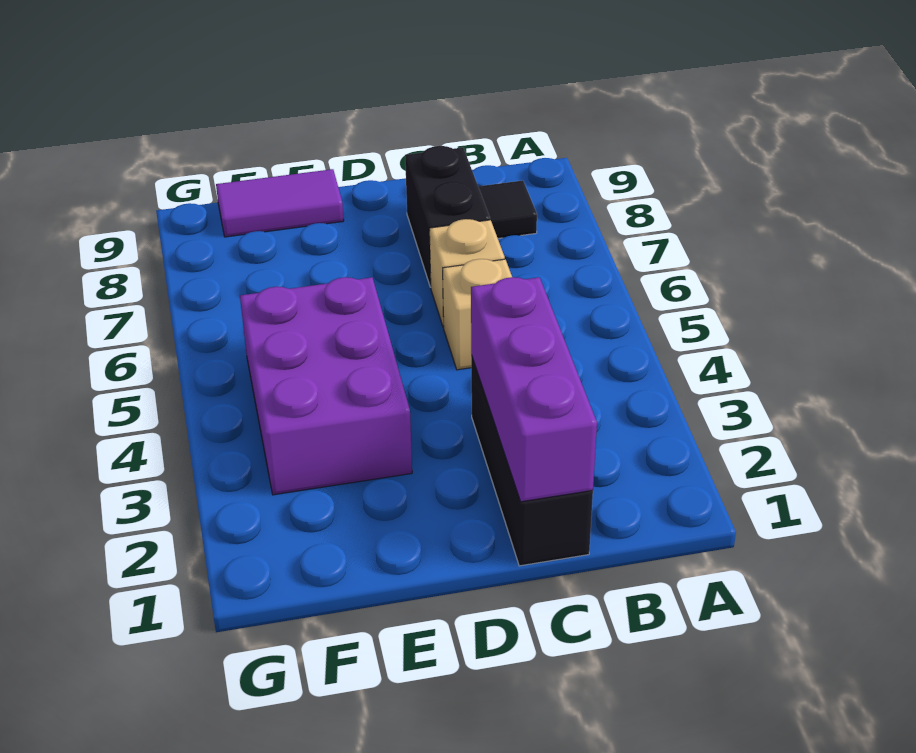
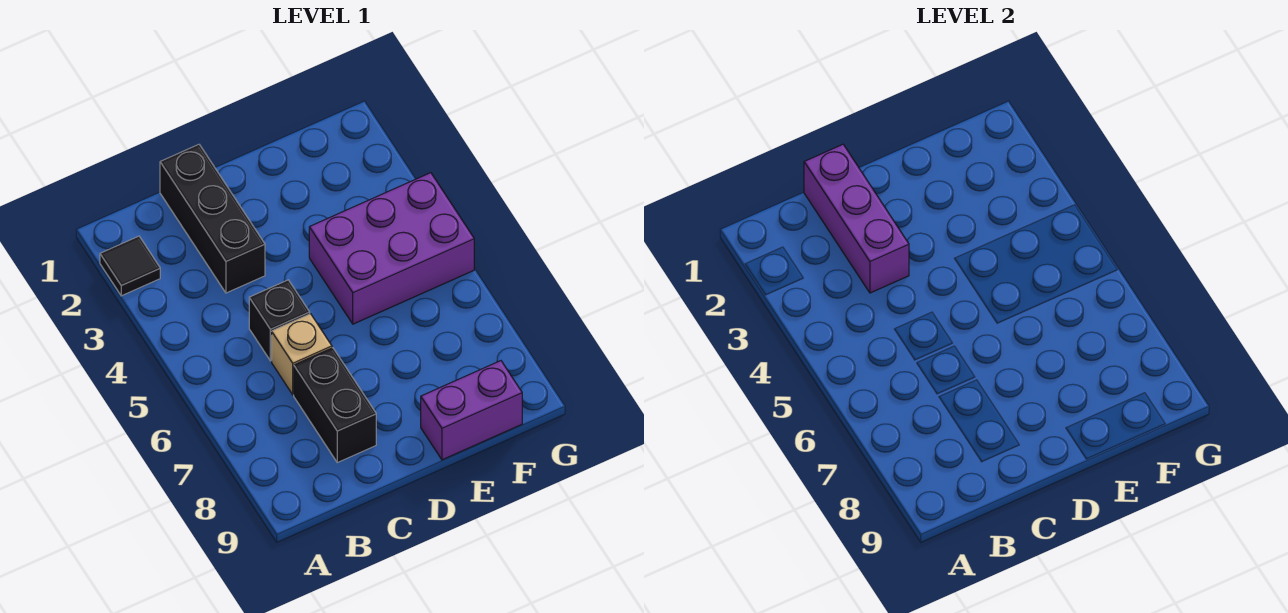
black tile B8 level 1 -> black tile A2 level 1
tan brick C5 level 1 -> black brick C5 level 1
purple brick E3:F5 level 1 -> purple brick E4:G5 level 1
purple tile E9:F9 level 1 -> purple brick E9:F9 level 1

